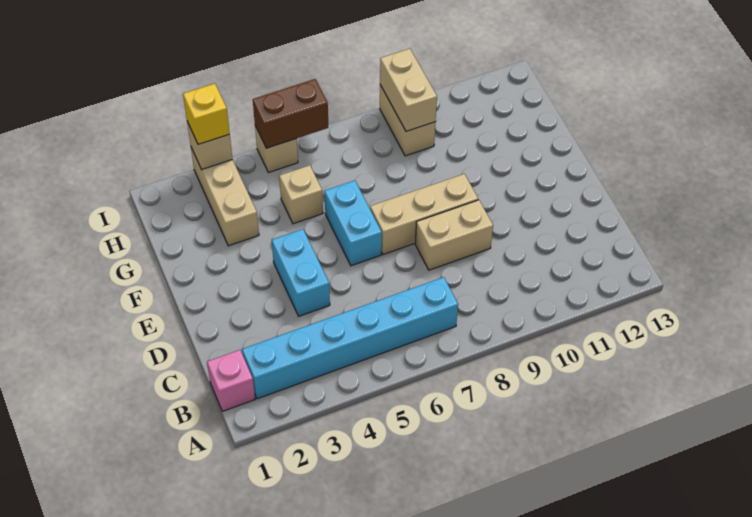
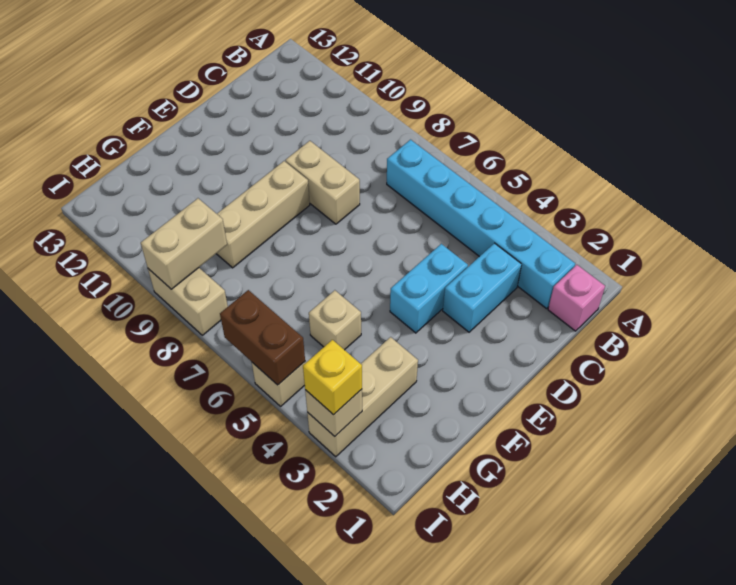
cyan brick E6:F6 level 1 -> cyan brick C3:D3 level 1
tan brick E7:E9 level 1 -> tan brick E9:G9 level 1
tan brick H9:I9 level 1 -> tan brick I8:I9 level 1

